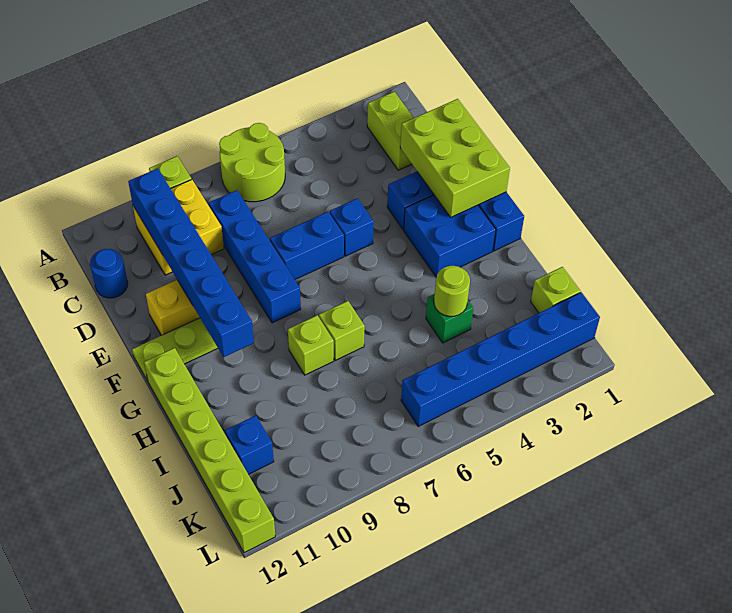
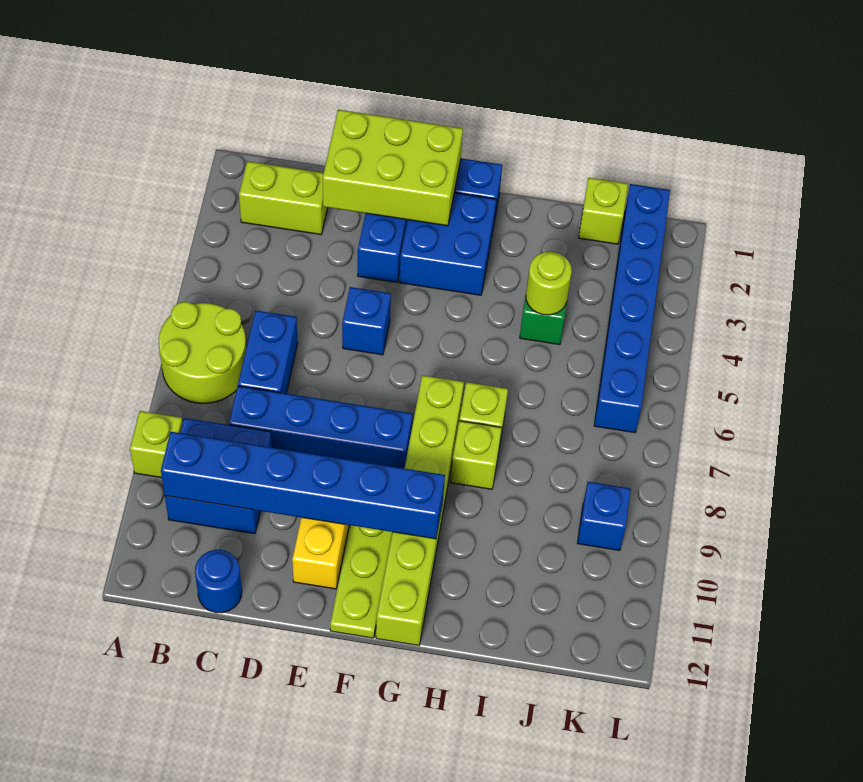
yellow brick B9:C10 level 1 -> blue brick B9:C10 level 1
blue brick E6:E7 level 1 -> blue brick C6:C7 level 1
lime brick G12:L12 level 1 -> lime brick G7:G12 level 1
blue brick J11 level 1 -> blue brick K9 level 1

